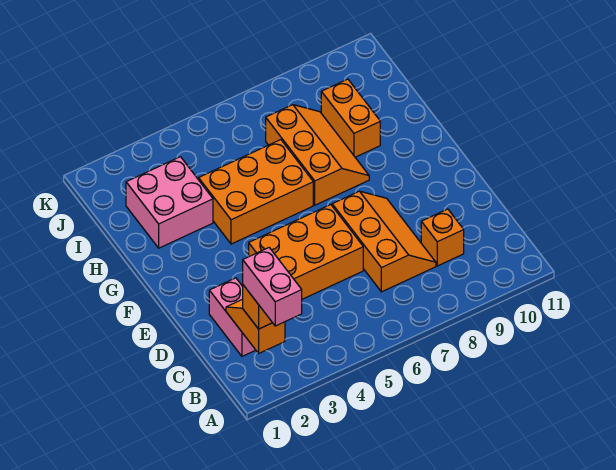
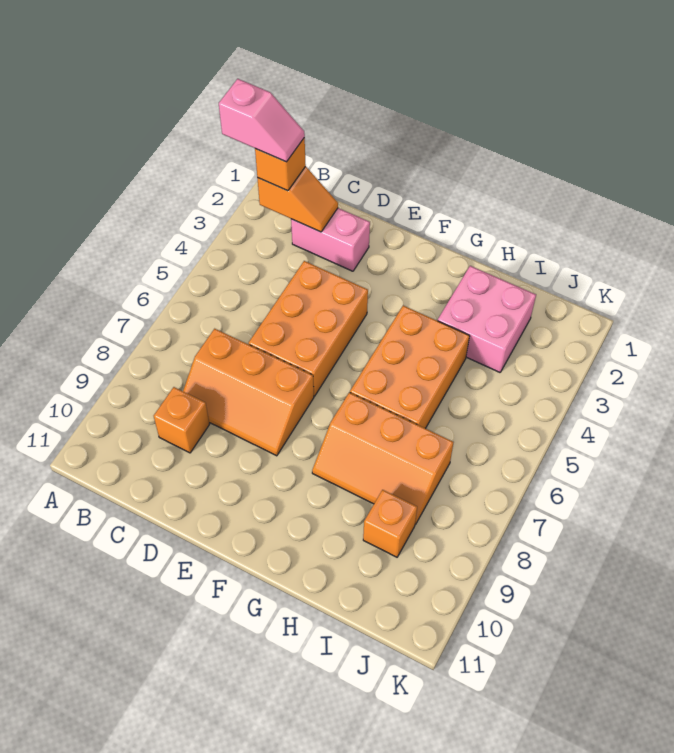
pink brick A2:B2 level 4 -> pink slope A2:B2 level 4 top A
orange brick H9:I9 level 1 -> orange brick I9 level 1

